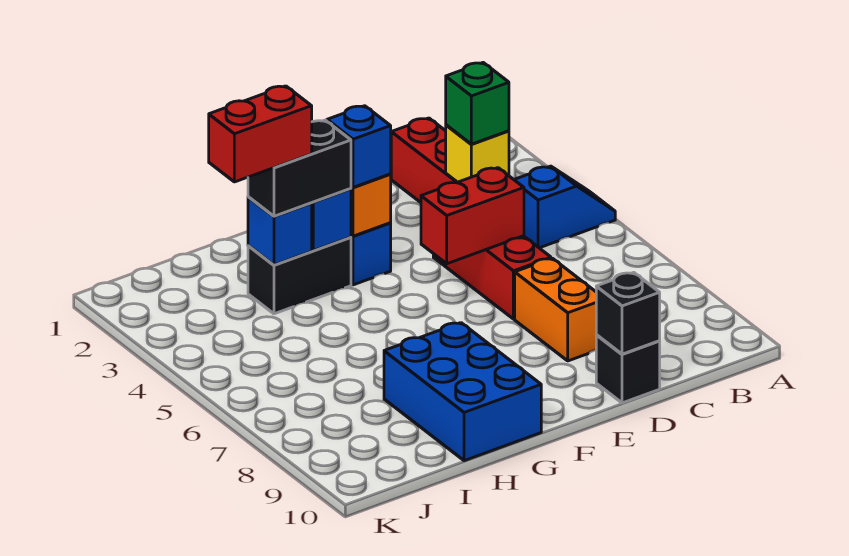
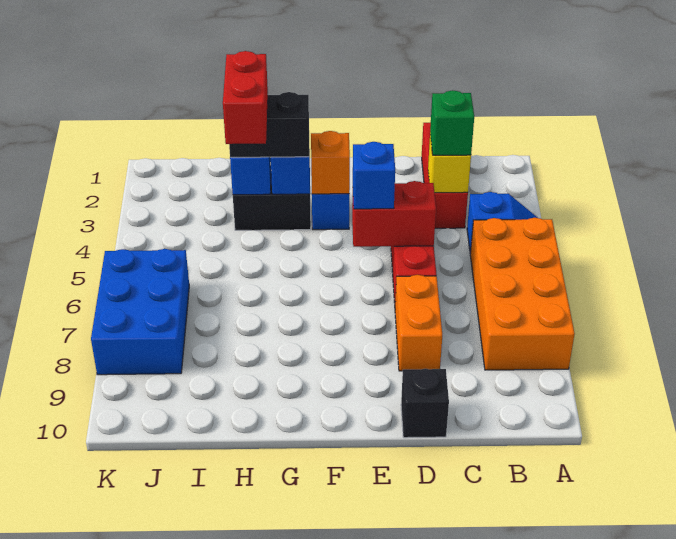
none -> orange brick A5:B8 level 1
black brick D10 level 2 -> none
blue brick F3 level 3 -> blue brick E5 level 3
blue brick G8:H10 level 1 -> blue brick J6:K8 level 1
red brick H3:I3 level 4 -> red brick H3:H4 level 4

